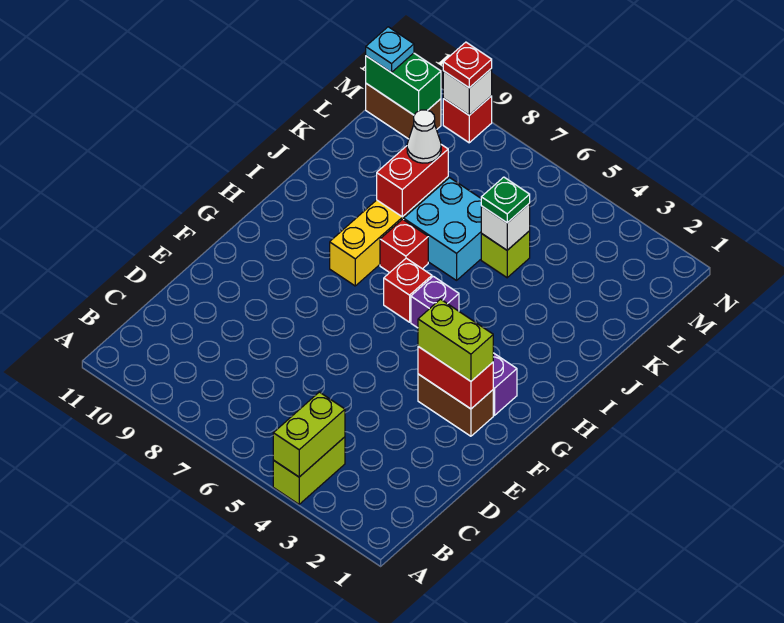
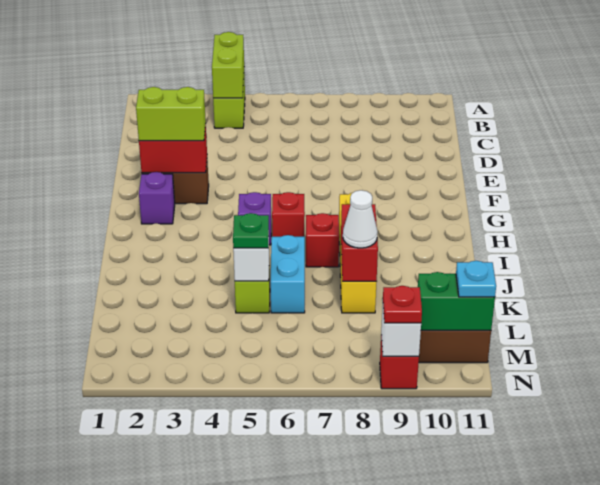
cyan brick J6:K7 level 1 -> cyan brick J6:K6 level 1

